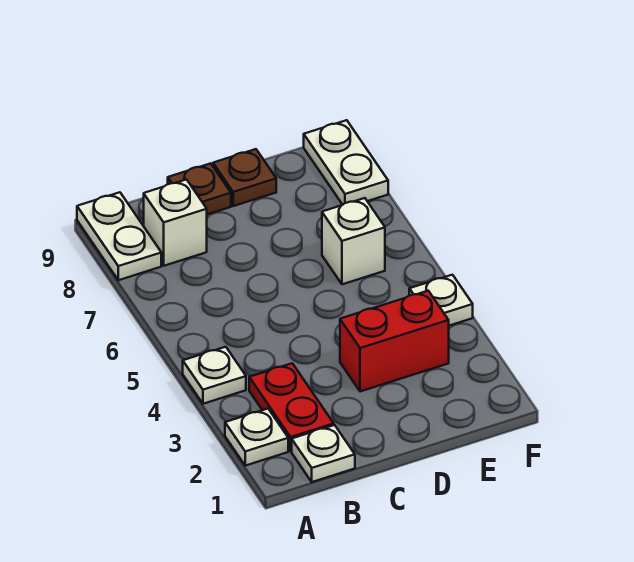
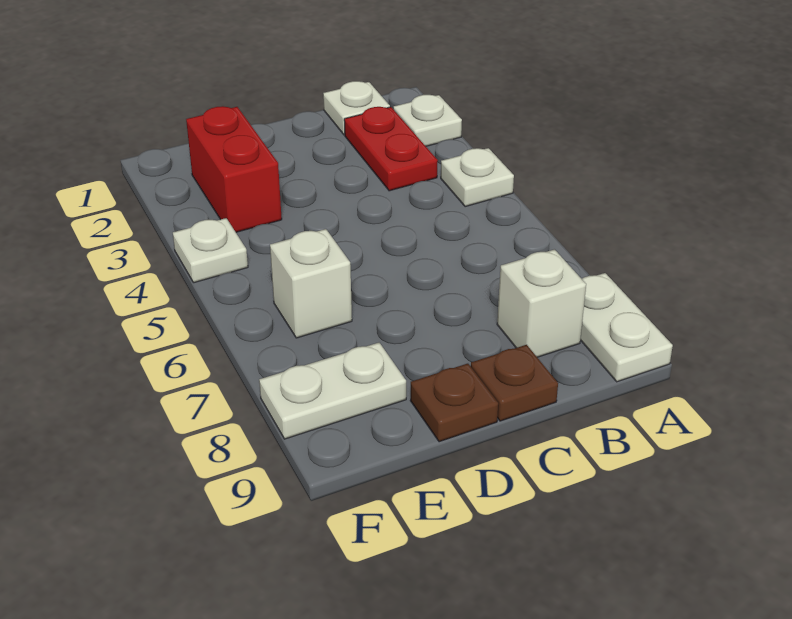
red brick D3:E3 level 1 -> red brick E2:E3 level 1
white plate F8:F9 level 1 -> white plate E8:F8 level 1

